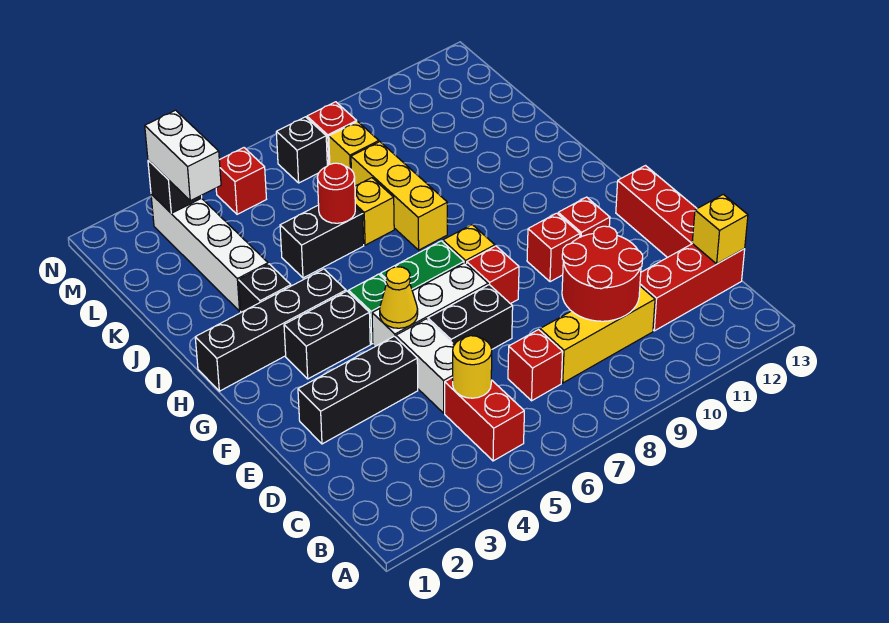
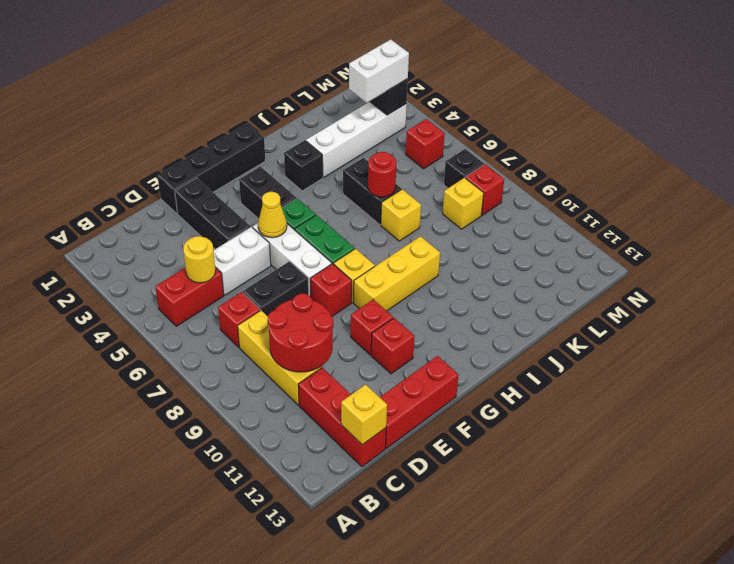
black brick E6:E7 level 1 -> black brick D7:E7 level 1
black brick H1:H4 level 1 -> black brick E1:H1 level 1
yellow brick I8:K8 level 1 -> yellow brick G9:I9 level 1

